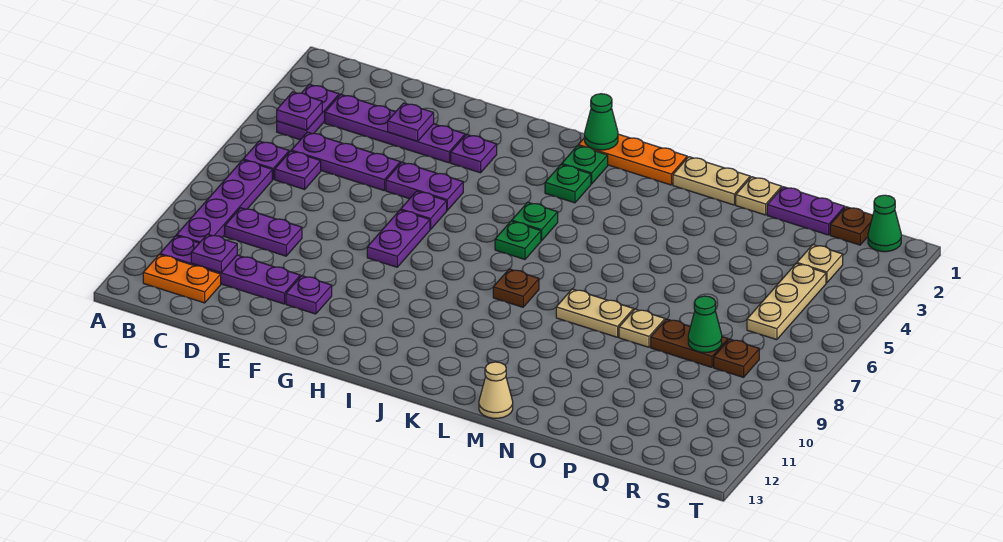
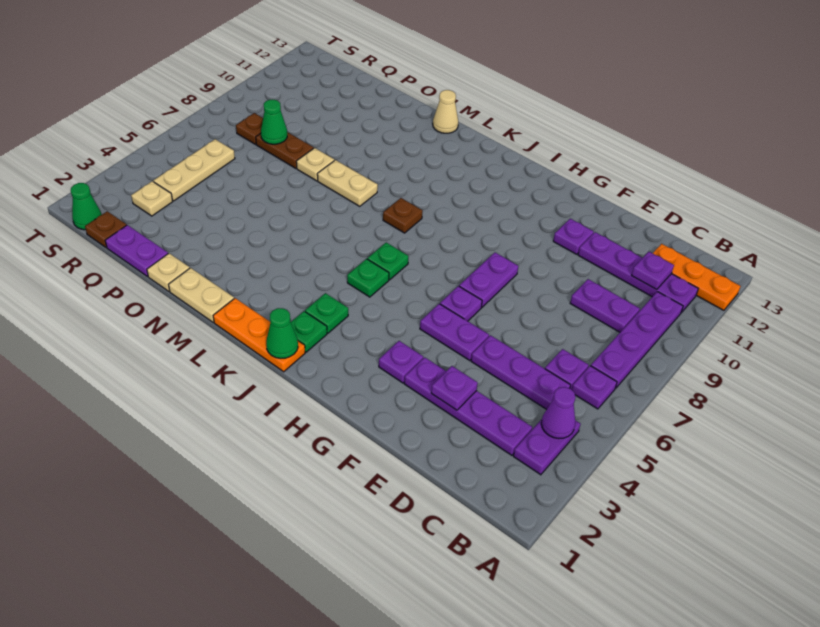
purple plate B4 level 2 -> purple cone B4 level 2
orange plate B12:C12 level 1 -> orange plate A12:C12 level 1

